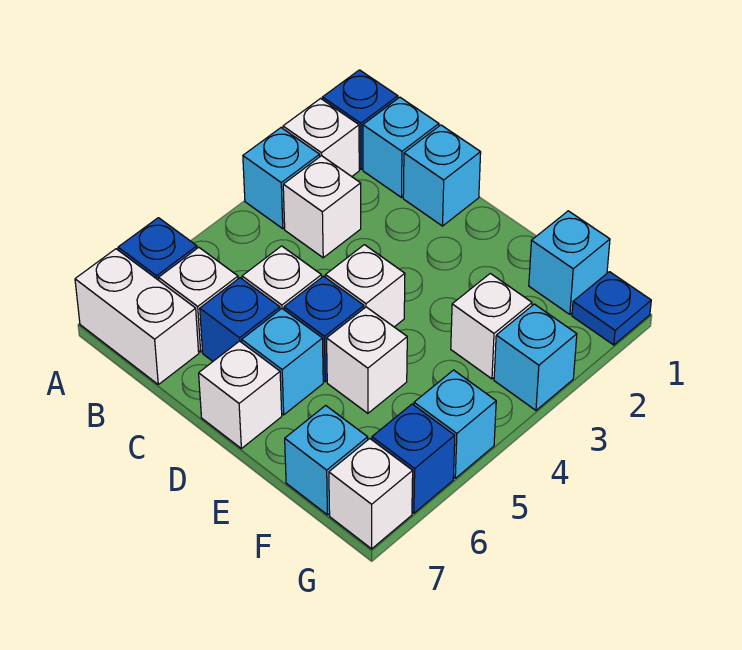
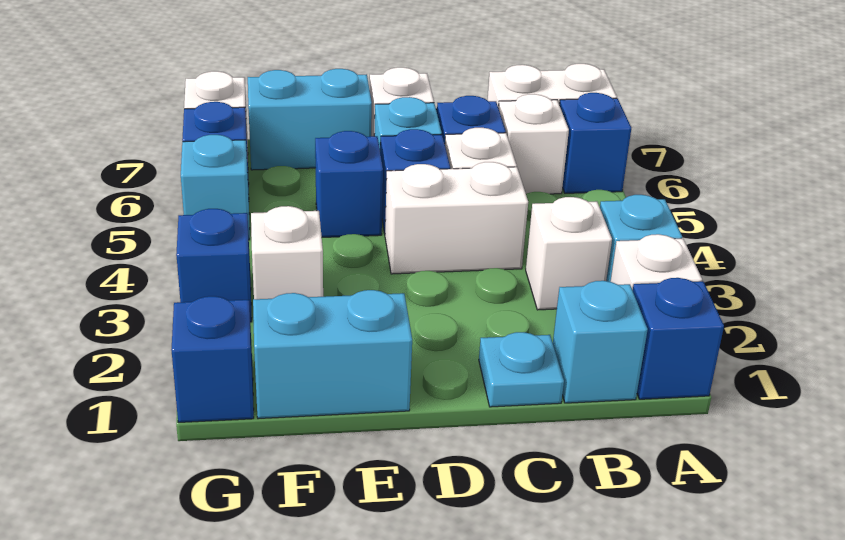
cyan brick C1 level 1 -> cyan plate C1 level 1
white brick D4 level 1 -> white brick C4:D4 level 1
white brick E5 level 1 -> blue brick E5 level 1
cyan brick F1 level 1 -> cyan brick E1:F1 level 1
cyan brick F7 level 1 -> cyan brick E7:F7 level 1
blue plate G1 level 1 -> blue brick G1 level 1
cyan brick G3 level 1 -> blue brick G3 level 1

